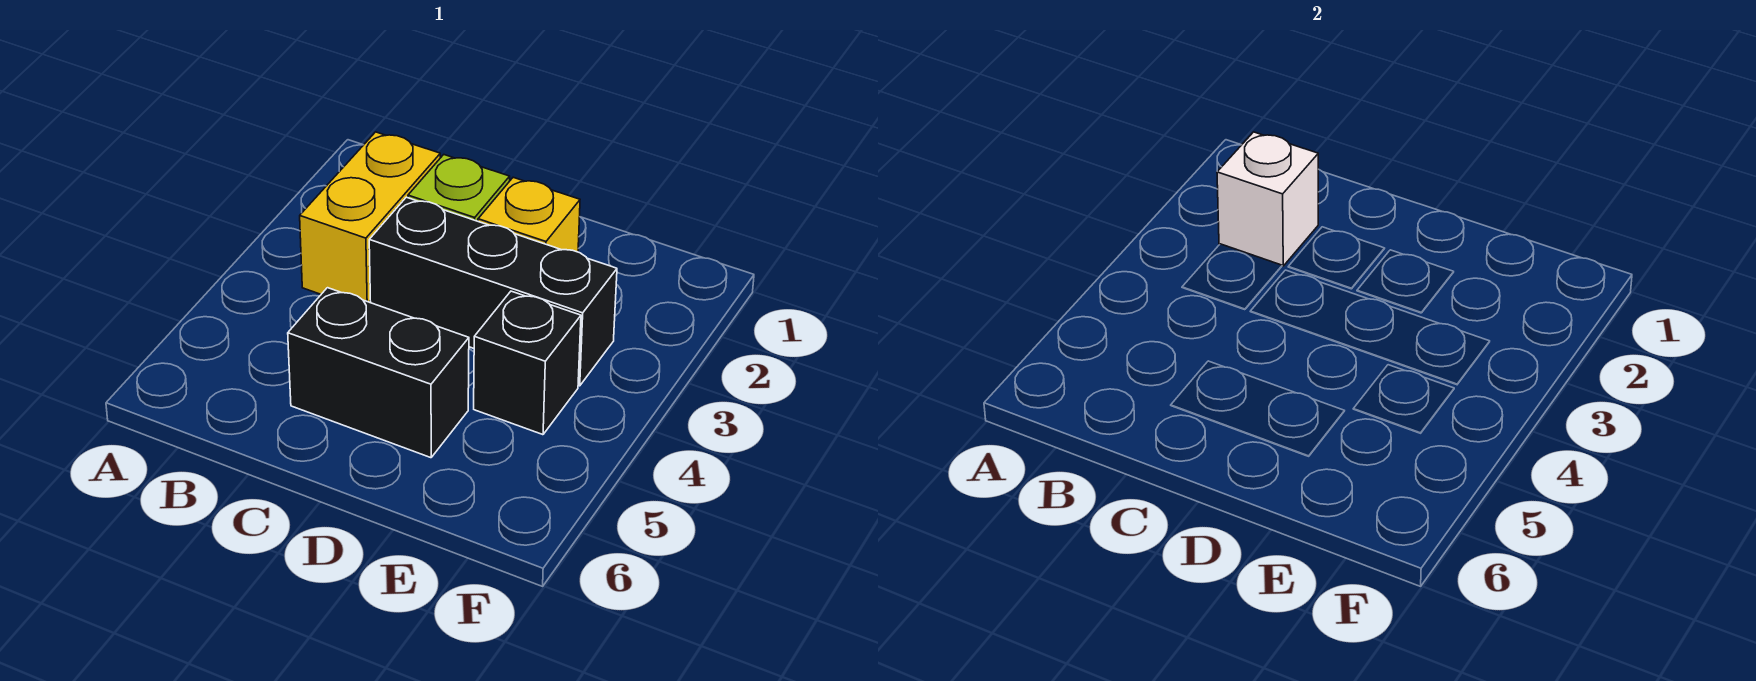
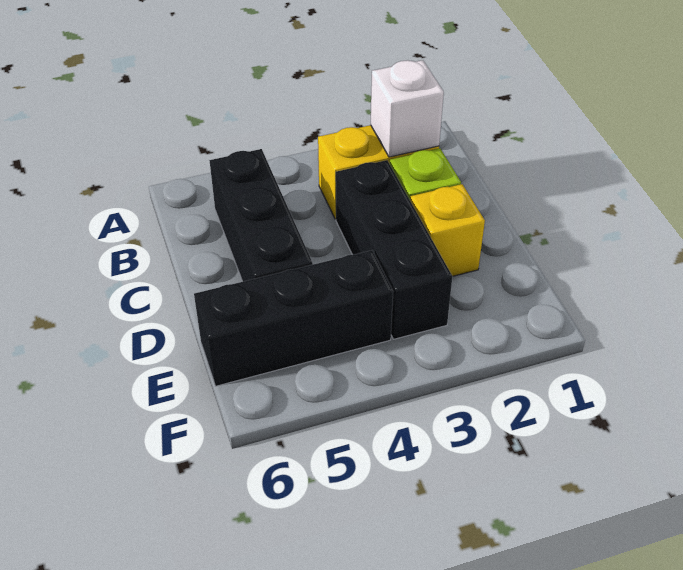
black brick C5:D5 level 1 -> black brick B5:D5 level 1
black brick E4 level 1 -> black brick E4:E6 level 1

